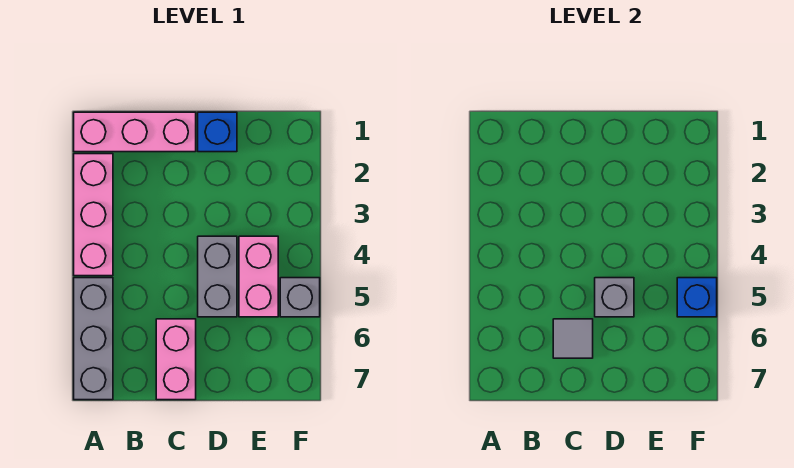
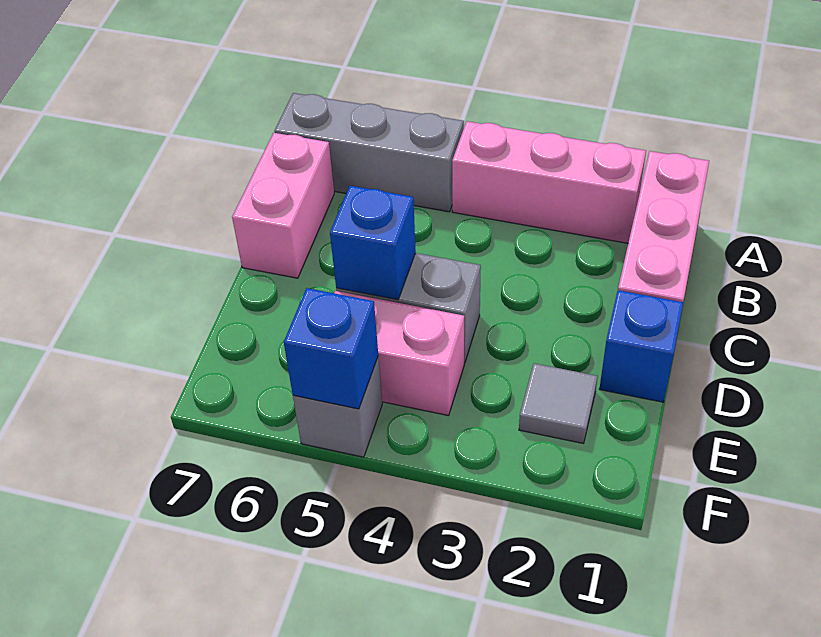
pink brick C6:C7 level 1 -> pink brick B7:C7 level 1
grey tile C6 level 2 -> grey tile E2 level 1
grey brick D5 level 2 -> blue brick D5 level 2

